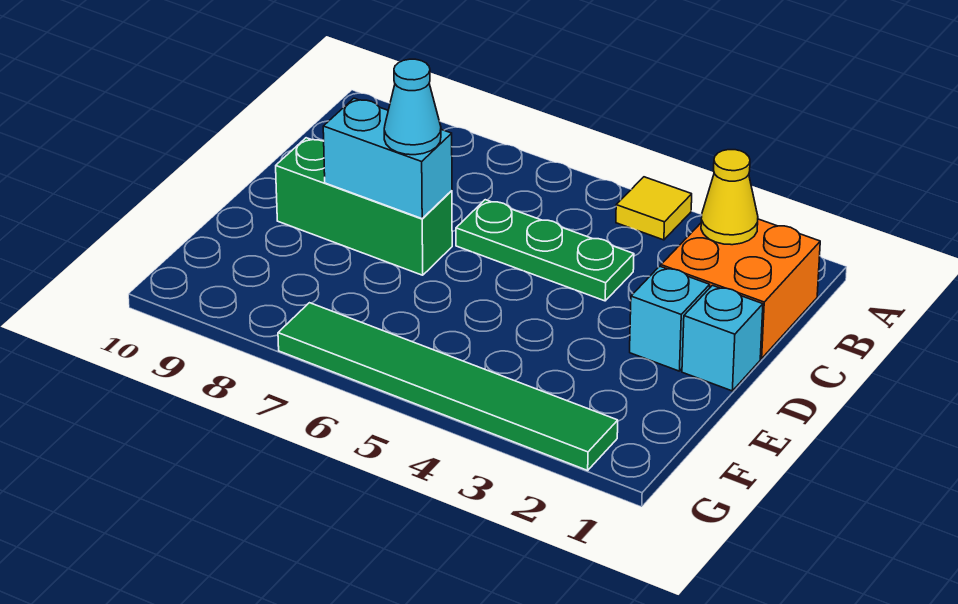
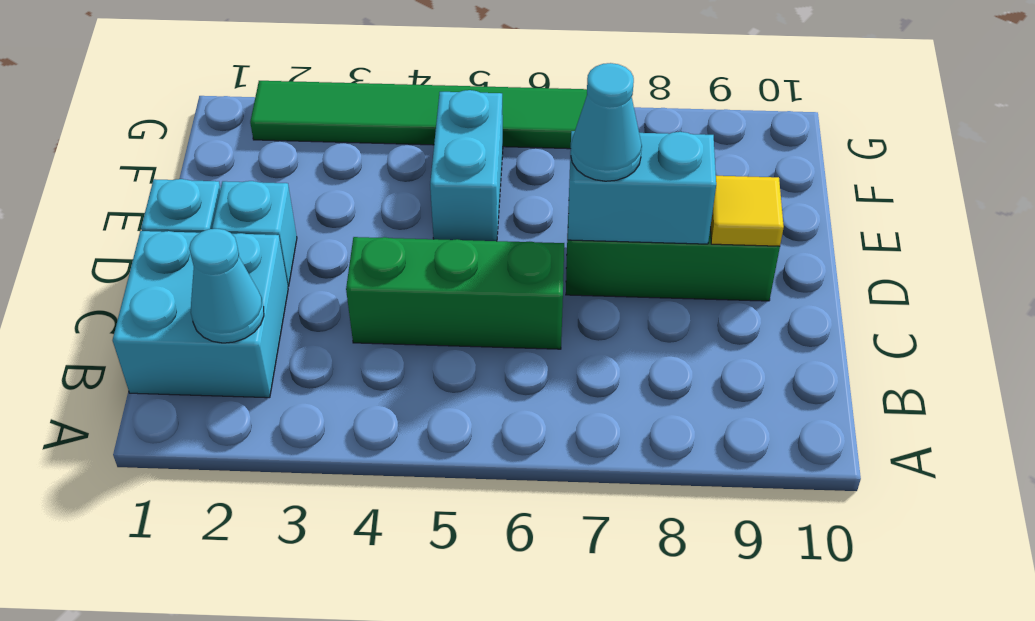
yellow tile A4 level 1 -> yellow tile D9 level 2
orange brick B1:C2 level 1 -> cyan brick B1:C2 level 1
yellow cone B2 level 2 -> cyan cone B2 level 2
green plate C4:C6 level 1 -> green brick C4:C6 level 1
none -> cyan brick E5:F5 level 1

